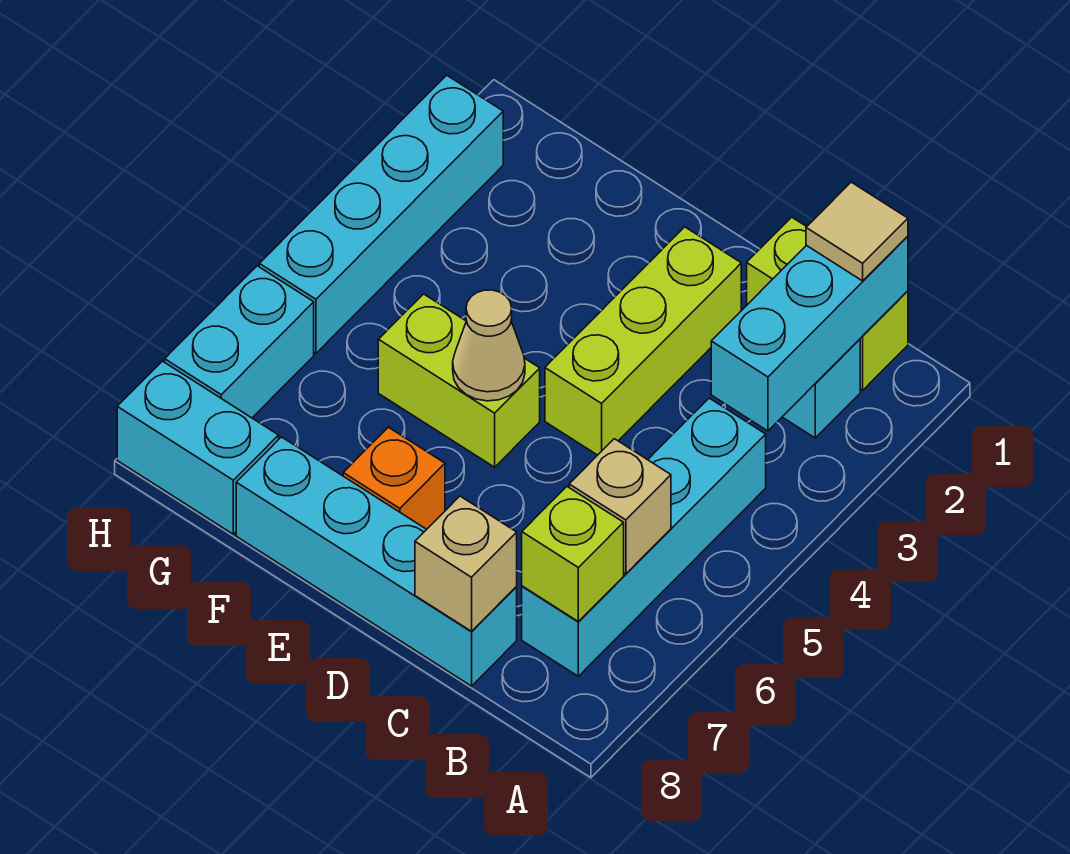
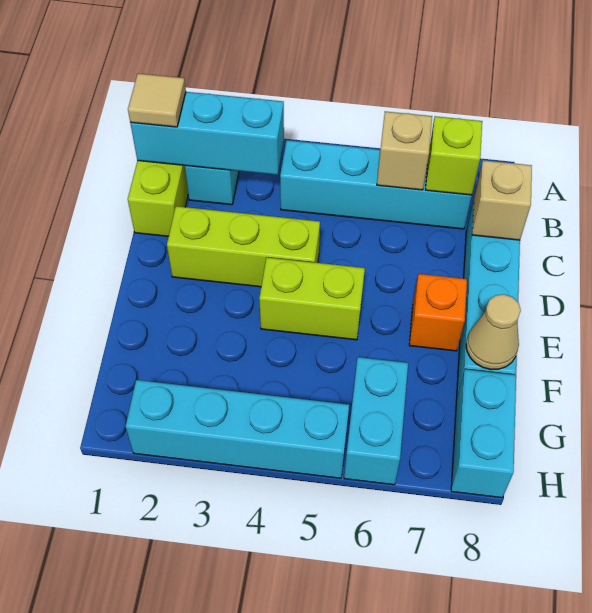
lime brick E5:F5 level 1 -> lime brick E4:E5 level 1
tan cone E5 level 2 -> tan cone F8 level 2
cyan brick H6:H7 level 1 -> cyan brick G6:H6 level 1

